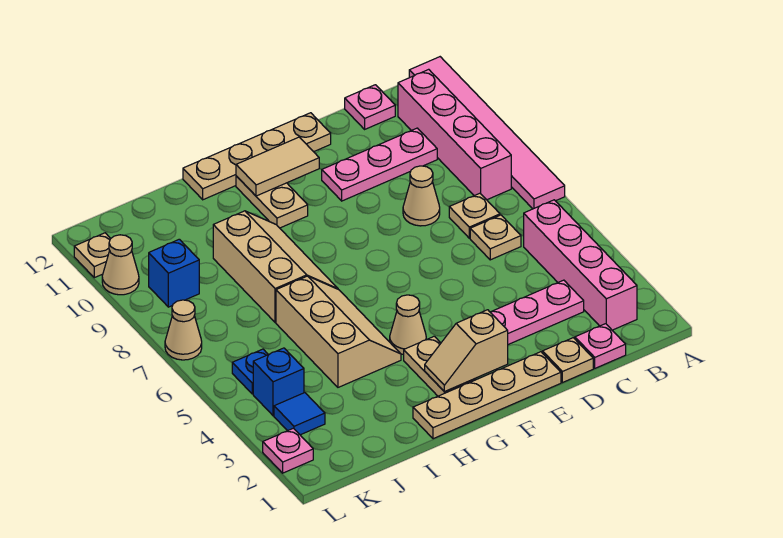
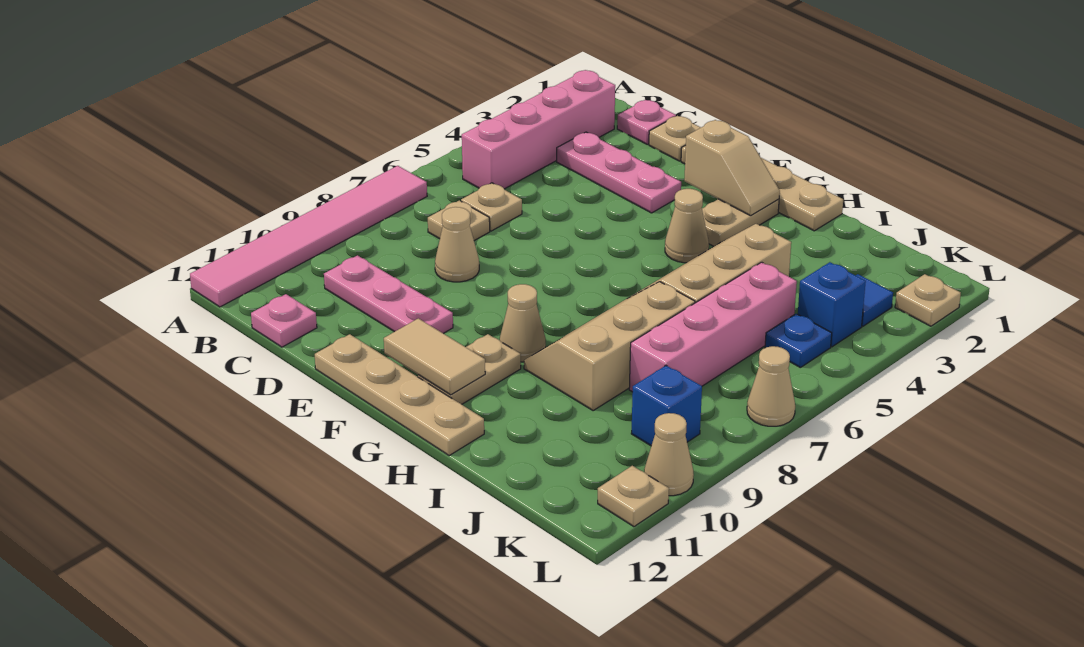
pink brick B8:B11 level 1 -> pink brick J5:J8 level 1
none -> tan cone G9 level 1
pink plate L2 level 1 -> tan plate L2 level 1

